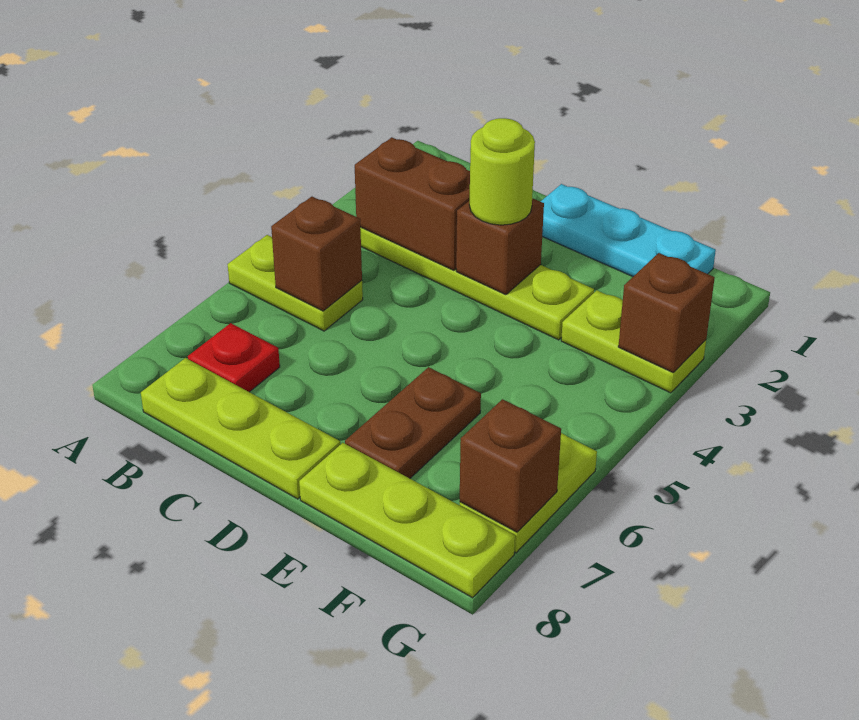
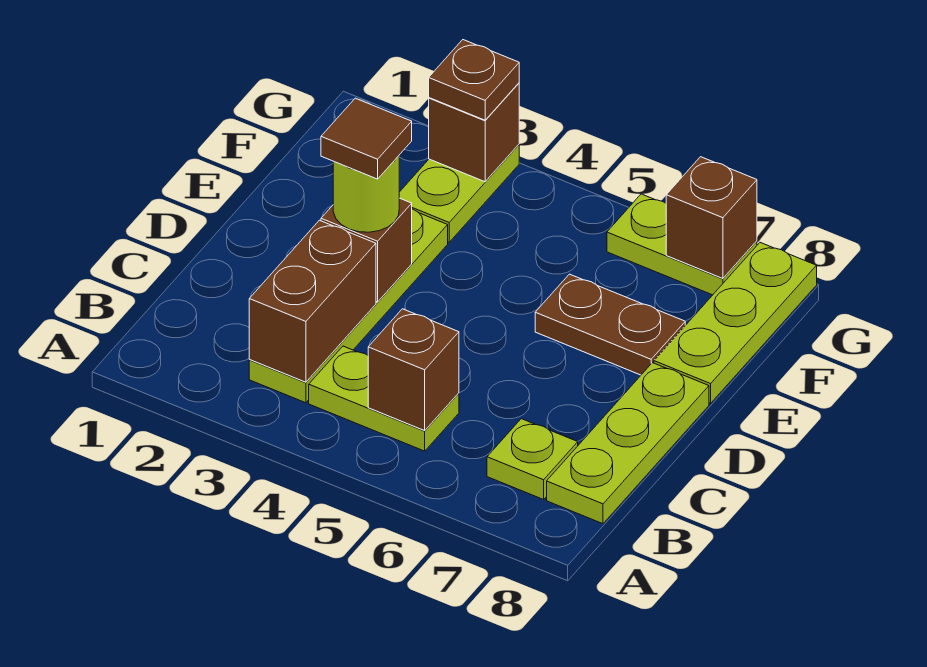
lime plate A5:B5 level 1 -> lime plate B4:B5 level 1
red plate B7 level 1 -> lime plate B7 level 1
cyan plate D1:F1 level 1 -> none
none -> brown tile D3 level 4
none -> brown plate G3 level 3

